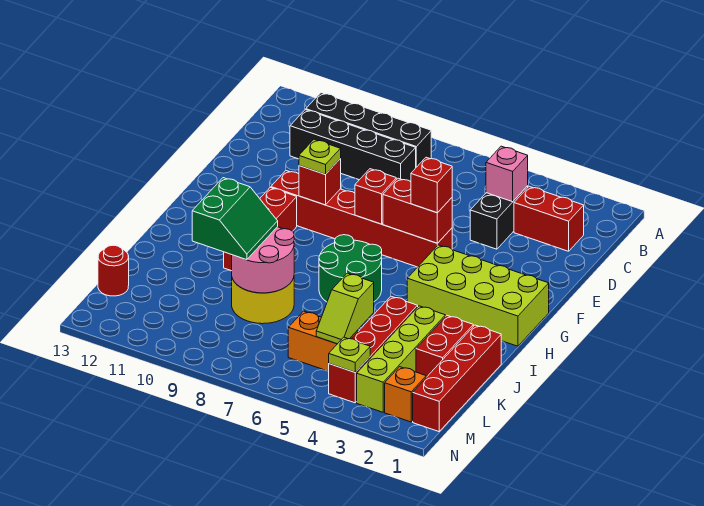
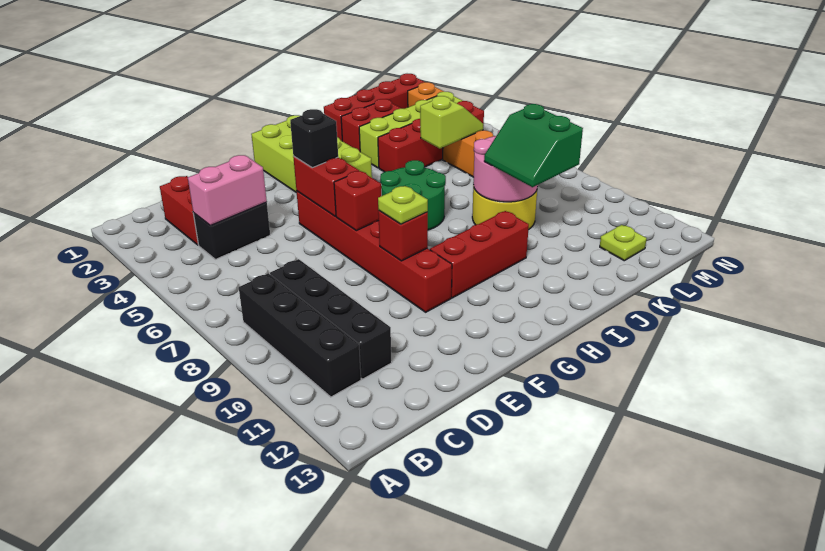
pink brick C4 level 2 -> pink brick C4:D4 level 2
red brick F5 level 3 -> black brick F5 level 3
green slope J9:K10 level 3 top 10 -> green slope J9:K10 level 3 top K
red round brick L13 level 1 -> none
lime plate M4 level 2 -> lime plate L12 level 1

